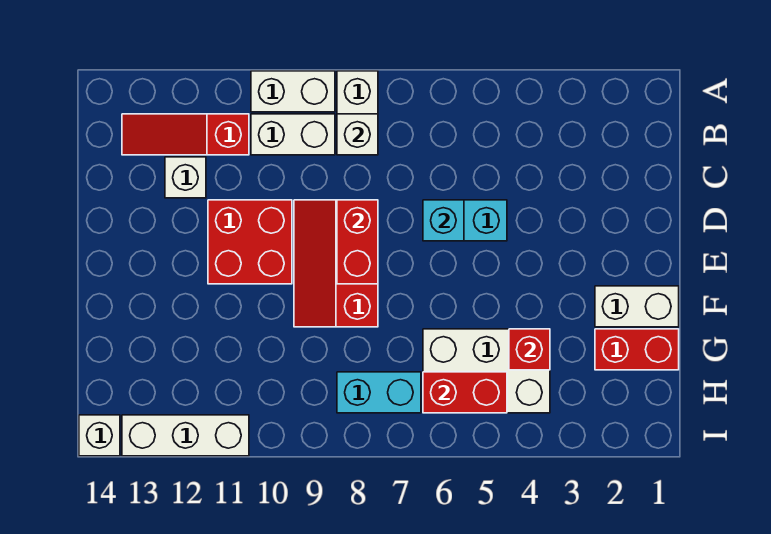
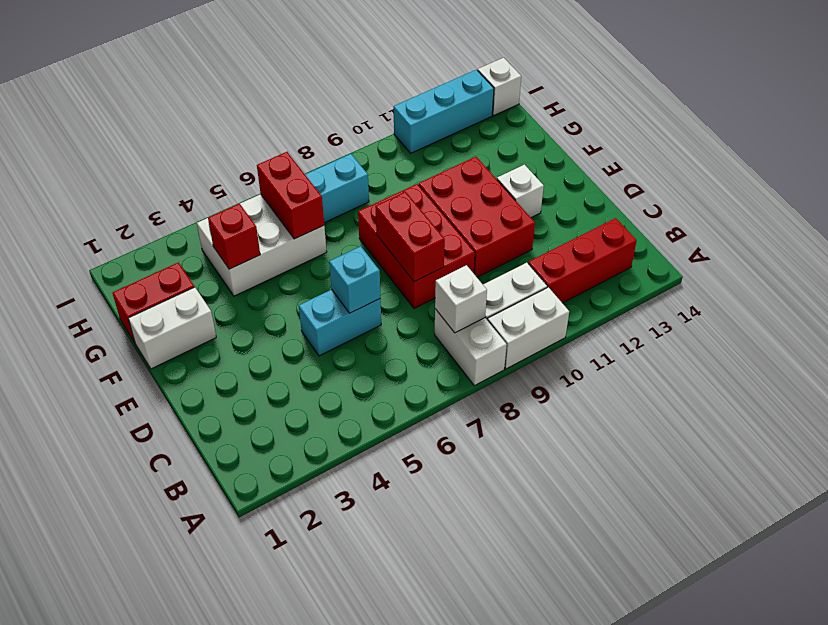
red slope B11:B13 level 1 top 11 -> red brick B11:B13 level 1
white brick C12 level 1 -> white brick E12 level 1
red slope D8:F9 level 1 top 8 -> red brick D8:F9 level 1
red brick D10:E11 level 1 -> red brick D10:F11 level 1
red brick H5:H6 level 2 -> red brick G6:H6 level 2
white brick I11:I13 level 1 -> cyan brick I11:I13 level 1

